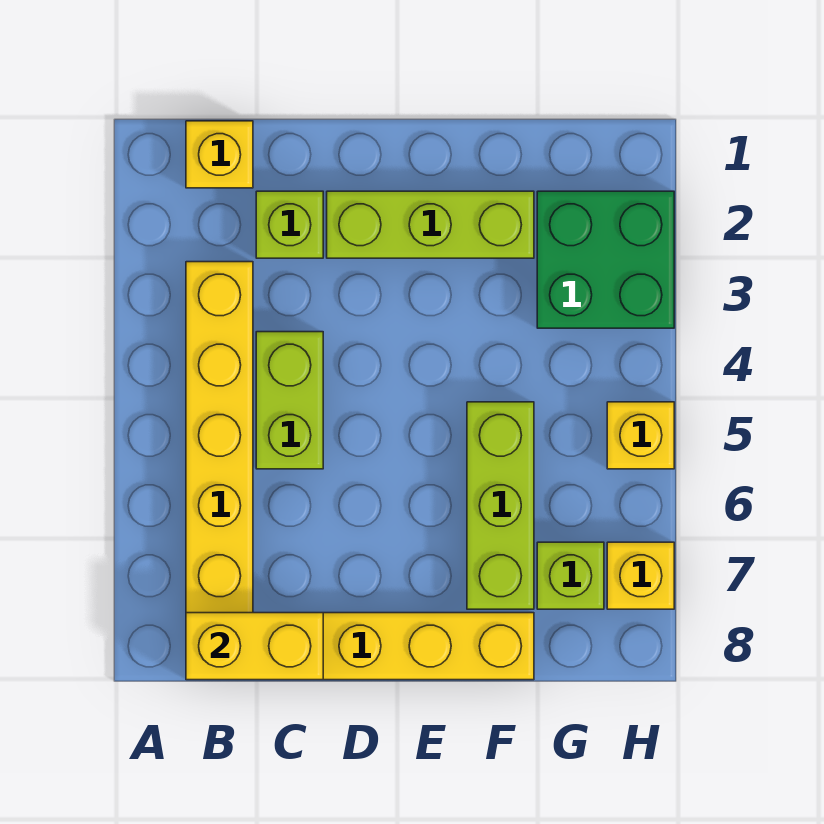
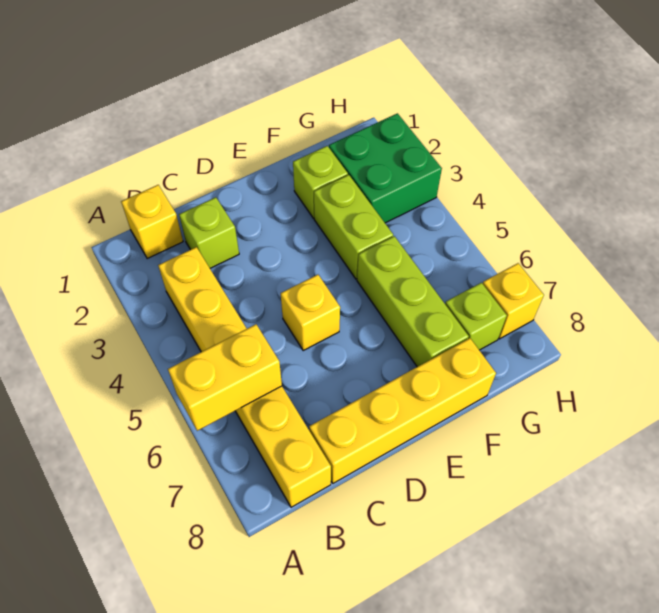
yellow brick B8:C8 level 2 -> yellow brick A6:B6 level 2
lime brick C4:C5 level 1 -> lime brick F3:F4 level 1
lime brick D2:F2 level 1 -> lime brick F2 level 1
yellow brick H5 level 1 -> yellow brick D5 level 1

